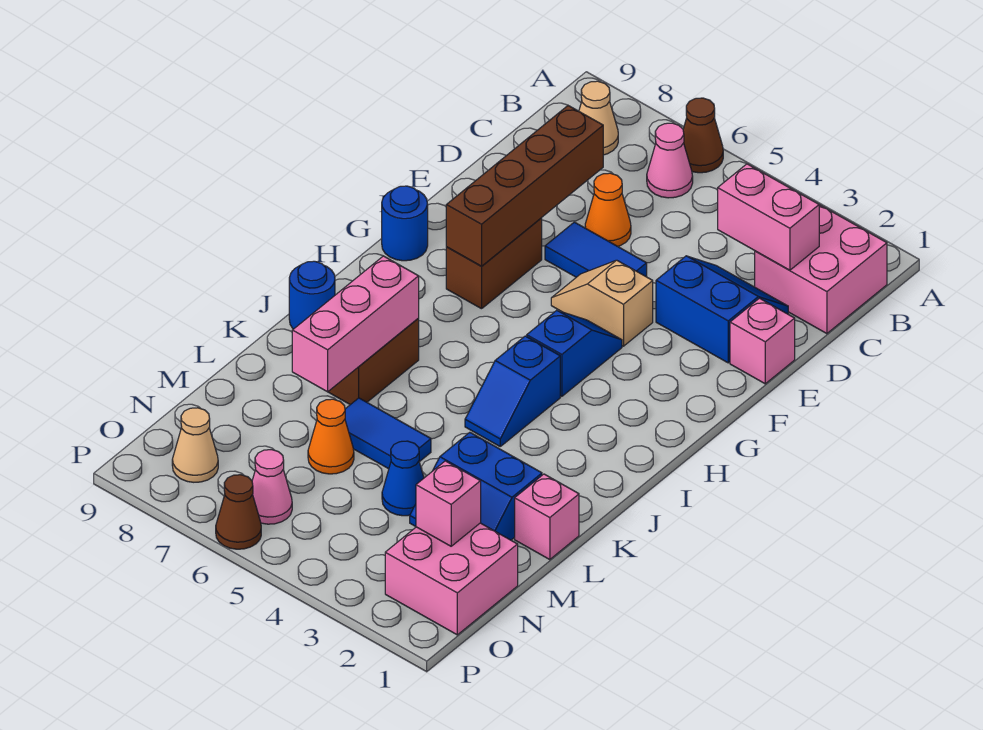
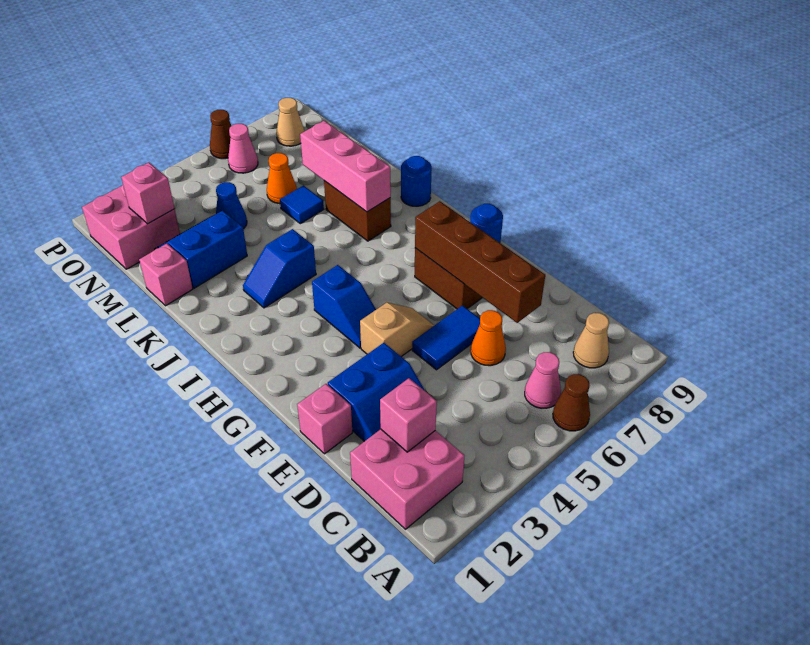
pink brick C2:C3 level 2 -> pink brick C2 level 2
blue slope I4:J4 level 1 top I -> blue slope J3:J4 level 1 top 4
blue tile L5:L6 level 1 -> blue tile L6 level 1

